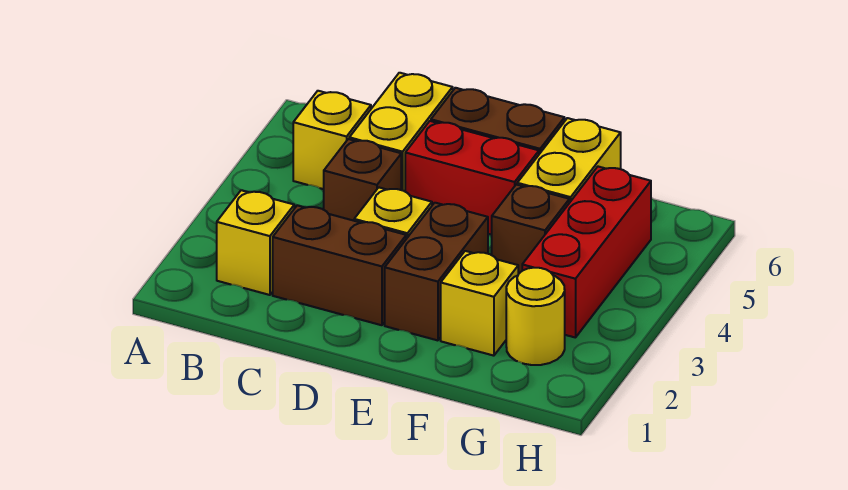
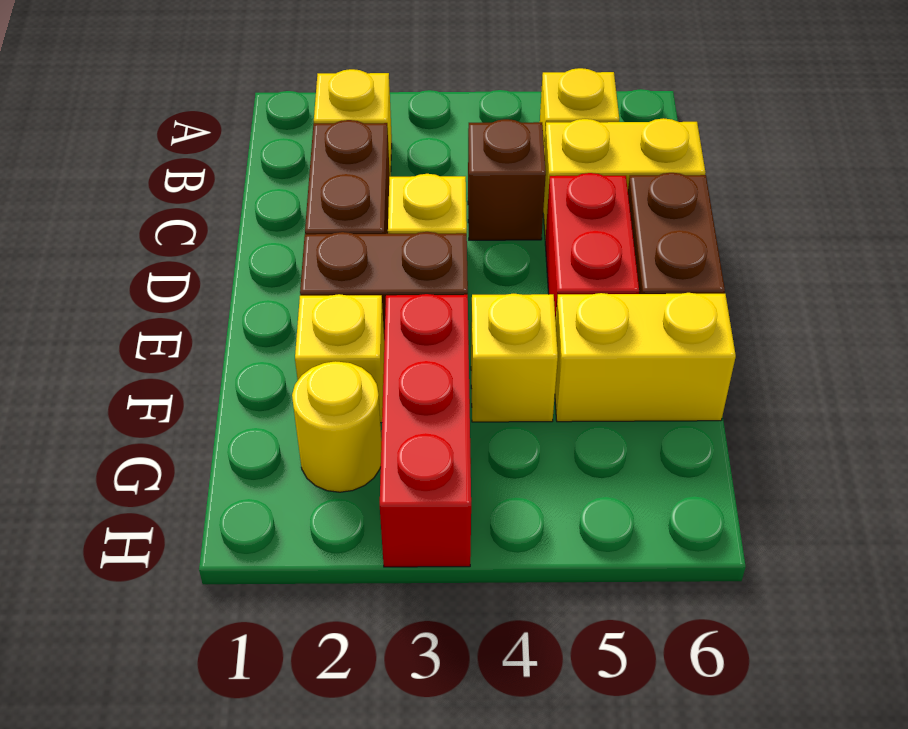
brown brick F4 level 1 -> yellow brick F4 level 1
red brick G3:G5 level 1 -> red brick F3:H3 level 1

